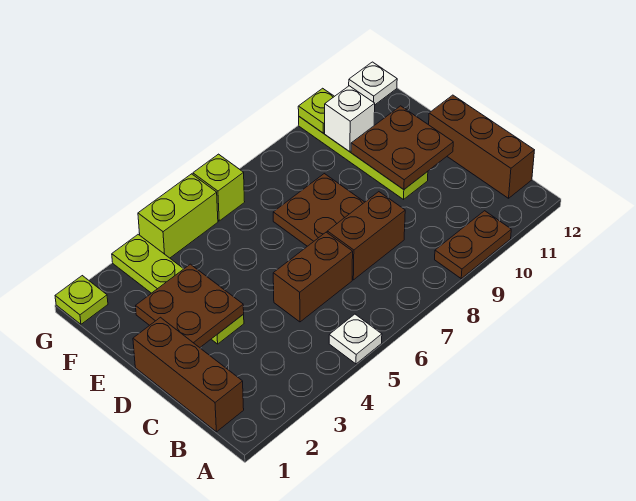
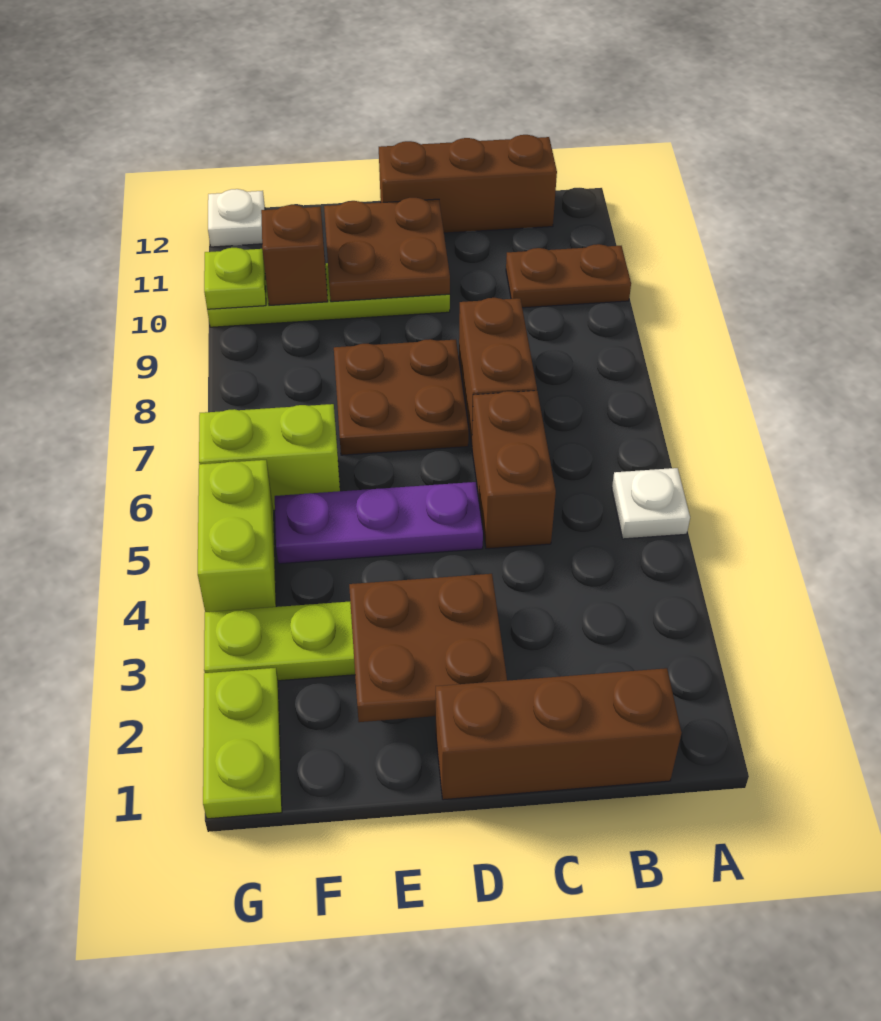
brown plate A9:A10 level 1 -> brown plate A10:B10 level 1
none -> purple plate D5:F5 level 1
white brick F10 level 2 -> brown brick F10 level 2
lime plate G1 level 1 -> lime plate G1:G2 level 1
lime brick G6 level 1 -> lime brick F6:G6 level 1

